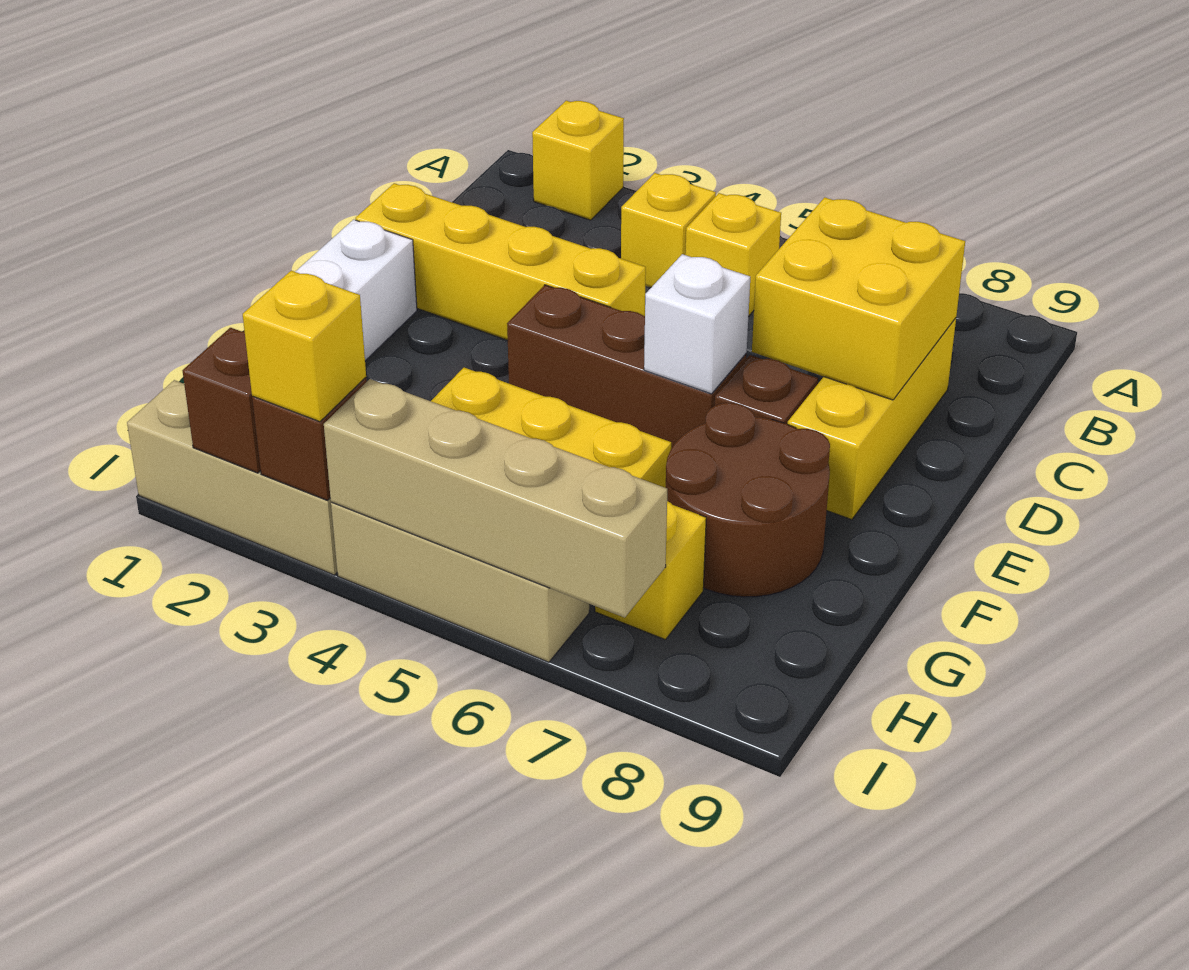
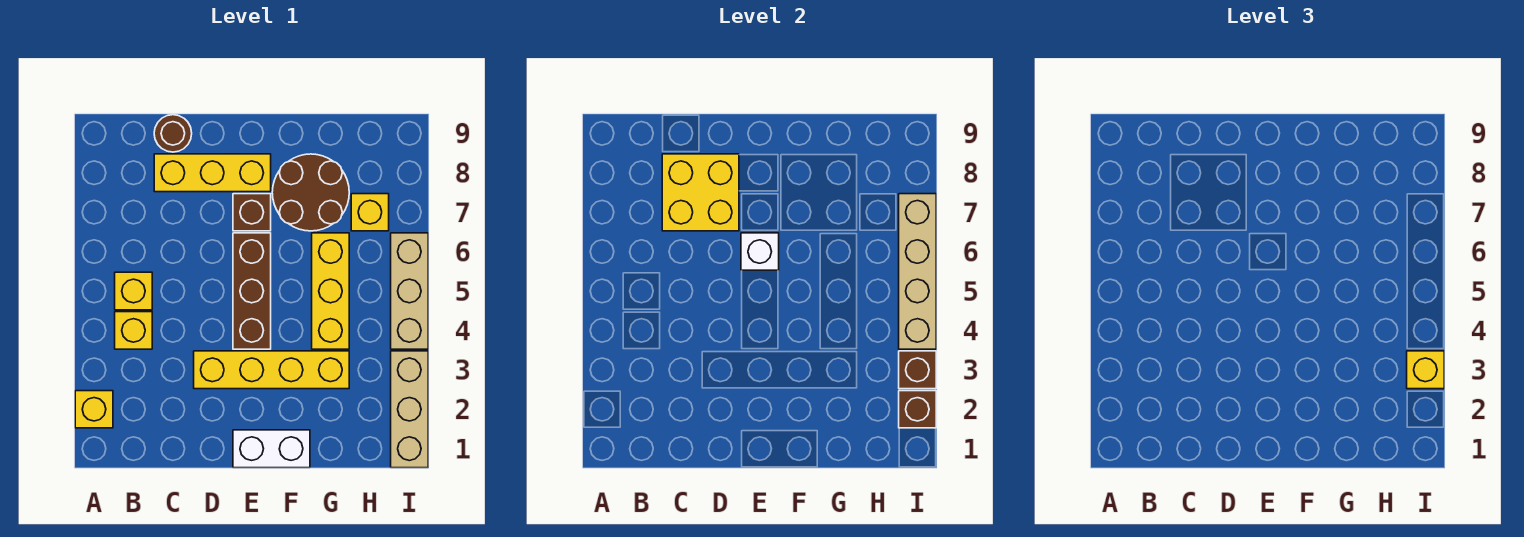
none -> brown round brick C9 level 1
yellow brick D1:D4 level 1 -> yellow brick D3:G3 level 1

